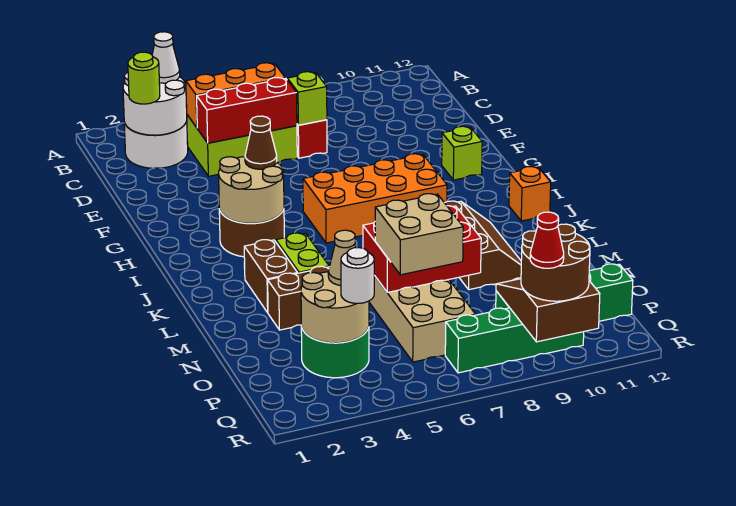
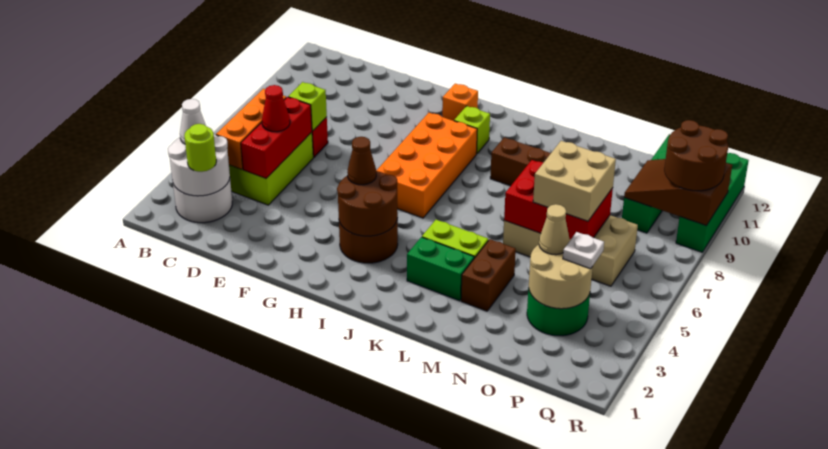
lime brick G11 level 1 -> lime brick I10 level 1
tan round brick H3:I4 level 2 -> brown round brick H3:I4 level 2
orange brick J12 level 1 -> orange brick H11 level 1
brown brick K3:L3 level 1 -> green brick K3:L3 level 1
red brick M6:N8 level 2 -> red brick M6:O7 level 2
white round brick P4 level 3 -> white plate P4 level 3
green brick Q7:Q10 level 1 -> green brick R9:R12 level 1
red cone R9 level 4 -> red cone D5 level 3

